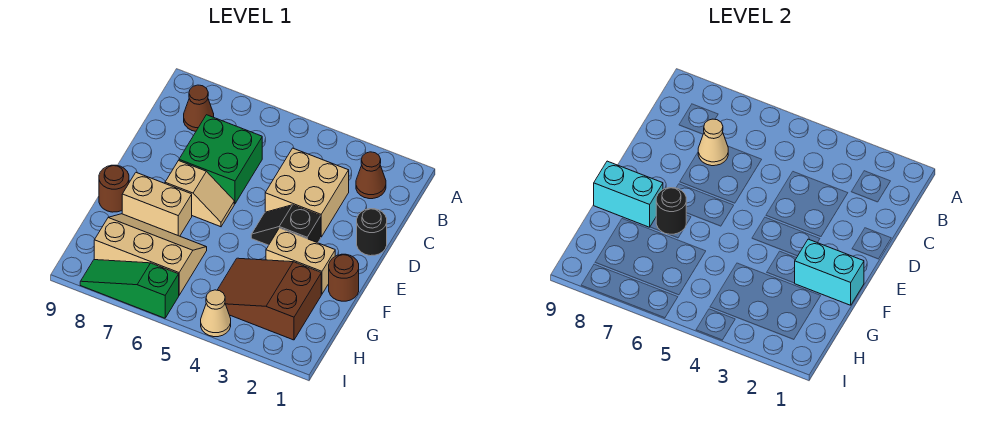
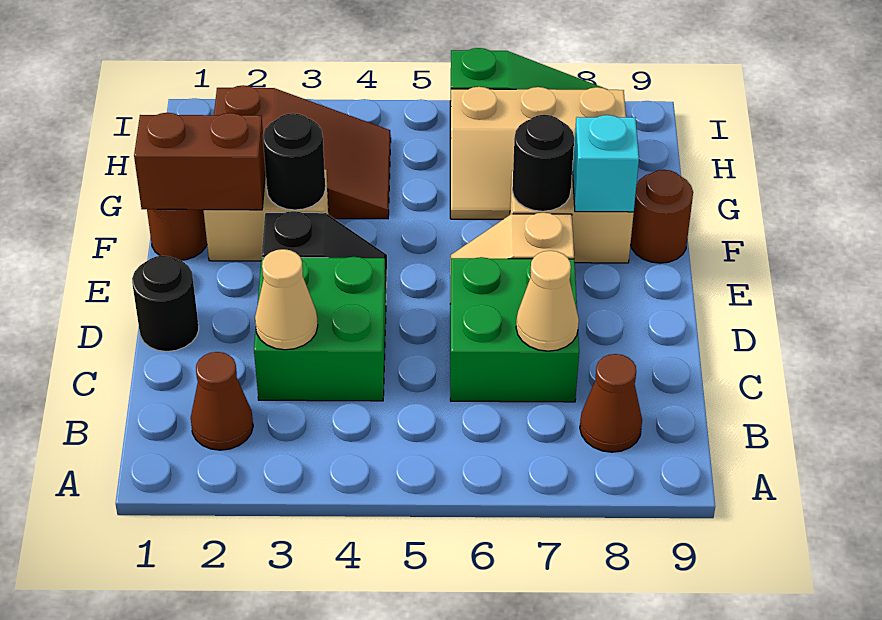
tan brick C3:D4 level 1 -> green brick C3:D4 level 1
cyan brick F1:F2 level 2 -> brown brick F1:F2 level 2
none -> black round brick F3 level 2
cyan brick F8:F9 level 2 -> cyan brick F8 level 2
tan cone I4 level 1 -> tan cone C3 level 2

